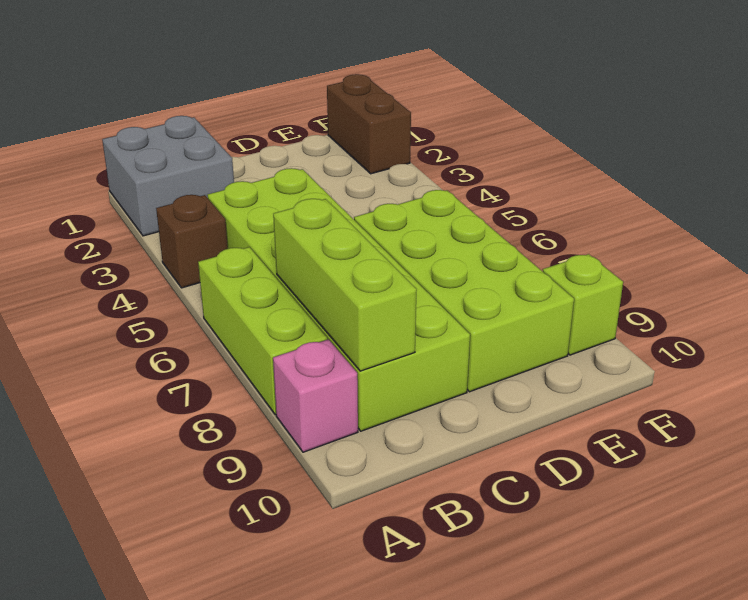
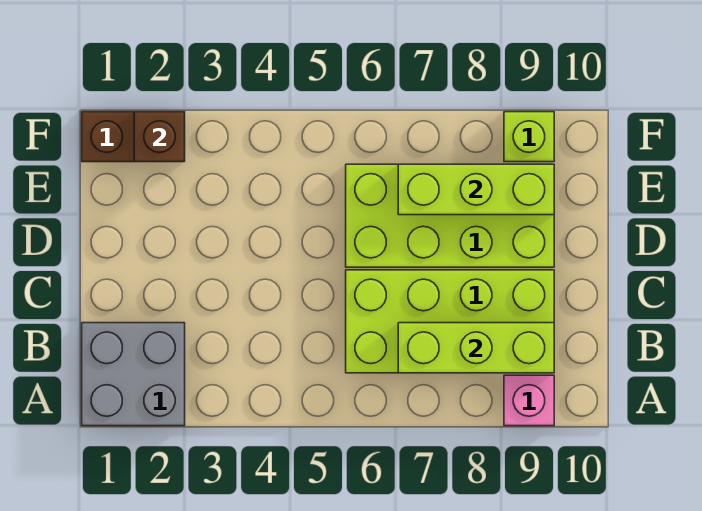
brown brick A4 level 1 -> brown brick F2 level 2
lime brick A6:A8 level 1 -> lime brick E7:E9 level 2
lime brick B4:C9 level 1 -> lime brick B6:C9 level 1

